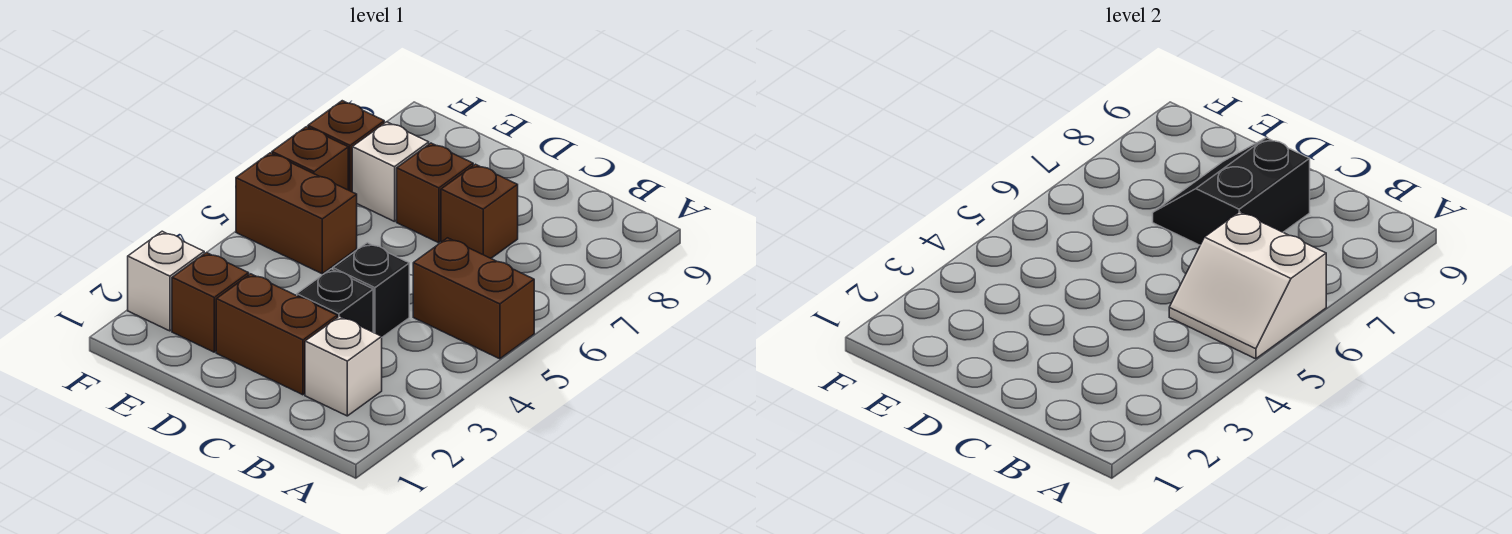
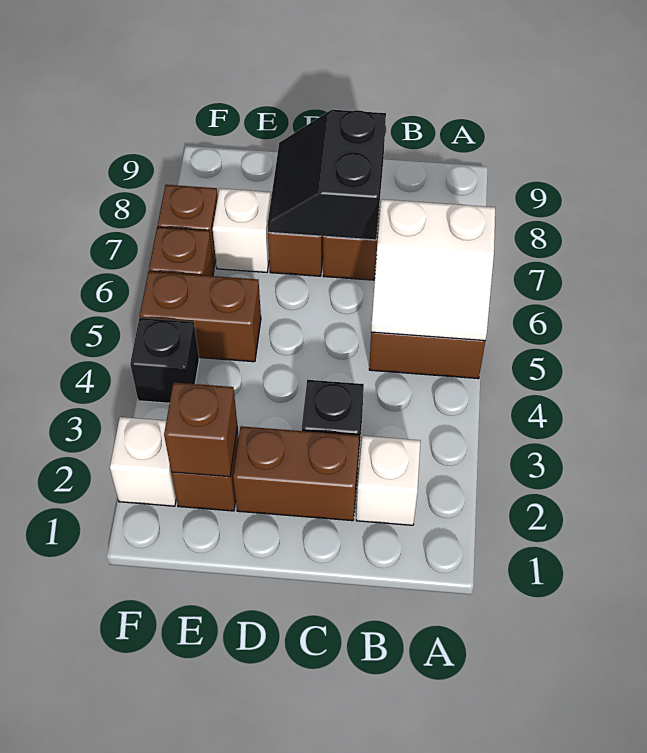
black brick C4 level 1 -> black brick F4 level 1
none -> brown brick E2 level 2

